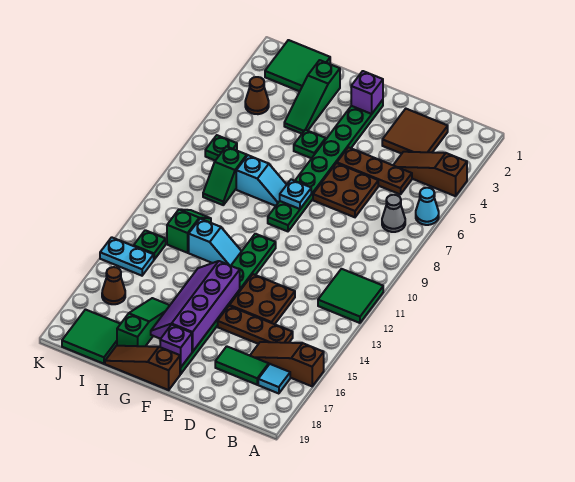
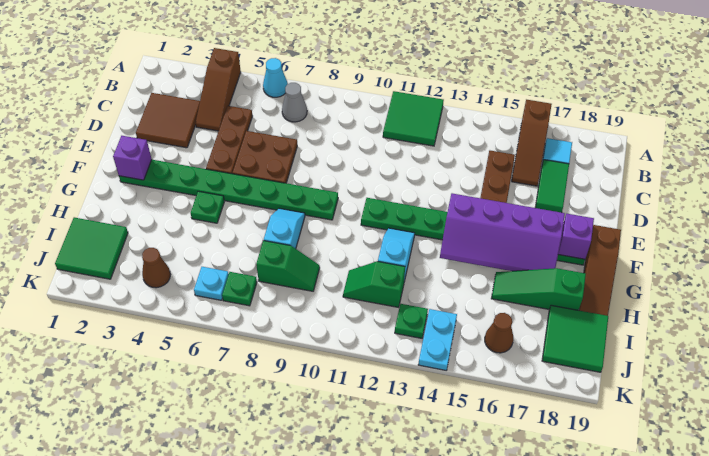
brown plate D13:E14 level 1 -> none
cyan plate F8 level 2 -> cyan plate J6 level 1
green slope H2:H4 level 1 top 2 -> none

